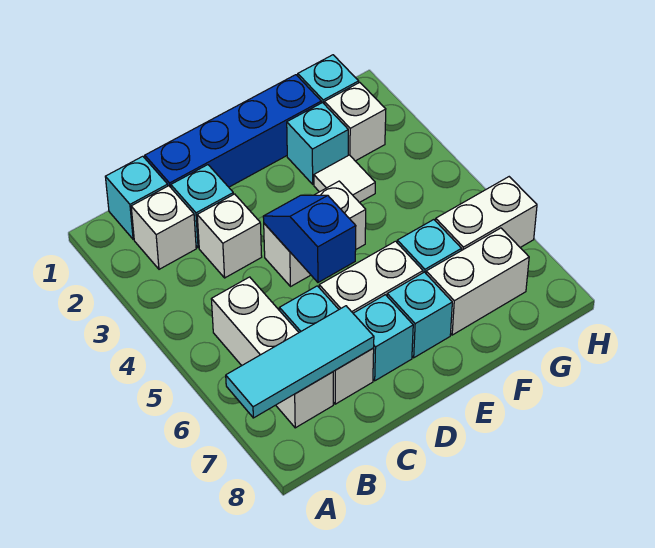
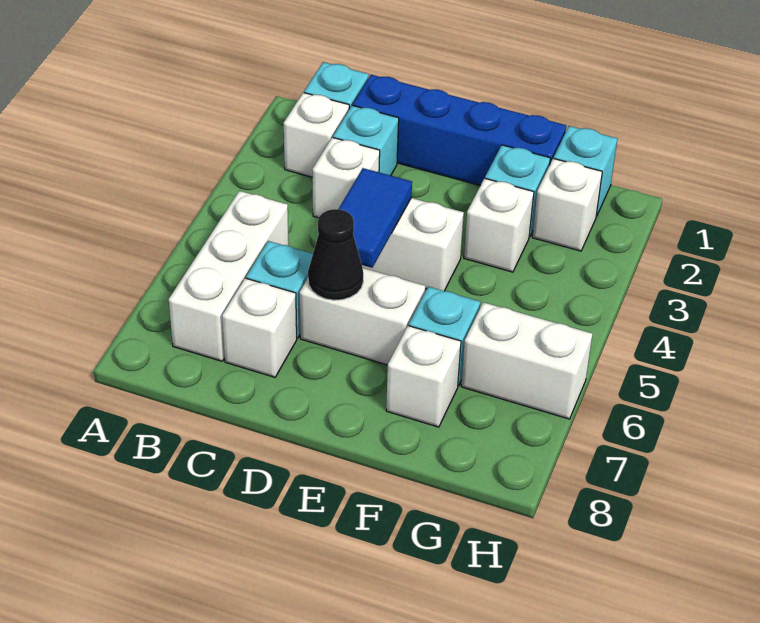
cyan tile A7:C7 level 2 -> none
blue slope D4:D5 level 2 top 5 -> blue tile D4:D5 level 2
none -> black cone D6 level 2
cyan brick D7 level 1 -> none
cyan brick E7 level 1 -> none
white tile F3 level 1 -> white brick F3 level 1
white brick F7:G7 level 1 -> white brick F7 level 1

